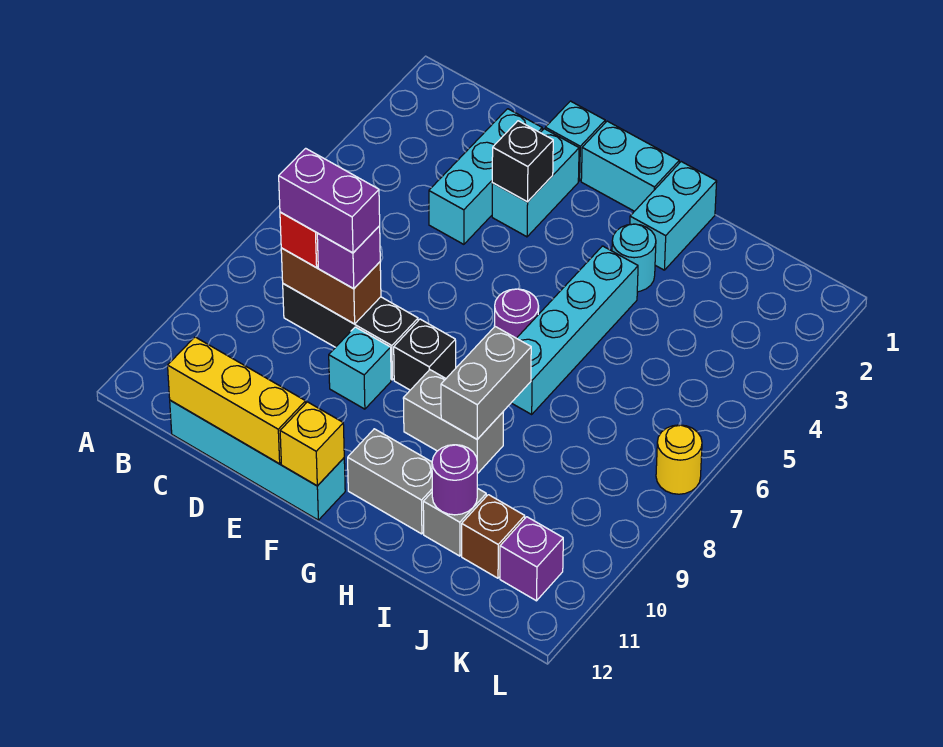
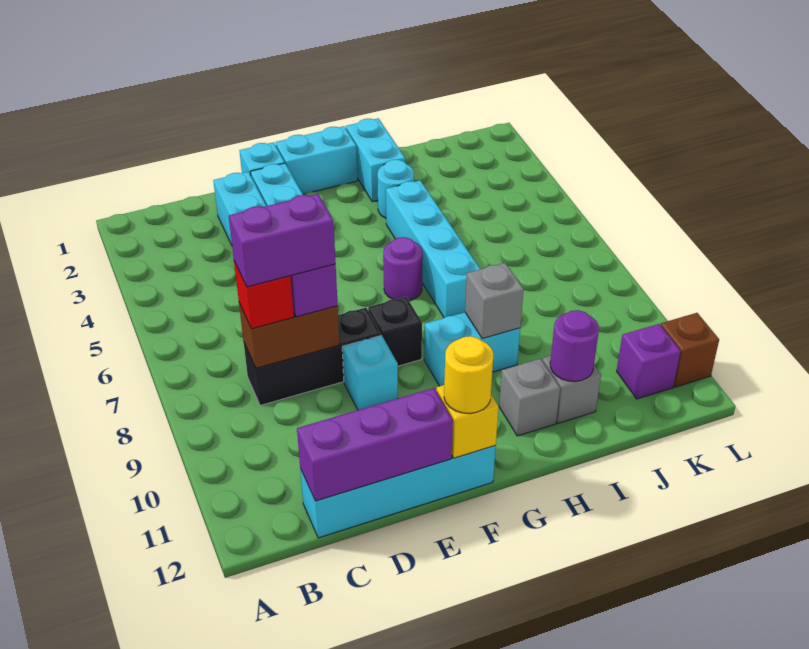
yellow brick C12:E12 level 2 -> purple brick C12:E12 level 2
black brick E3 level 2 -> none
grey brick G9:H9 level 1 -> cyan brick G9:H9 level 1
grey brick G11:H11 level 1 -> grey brick H11 level 1
grey brick H8:H9 level 2 -> grey brick H9 level 2
brown brick J11 level 1 -> brown brick L11 level 1
yellow round brick L7 level 1 -> yellow round brick F12 level 3

